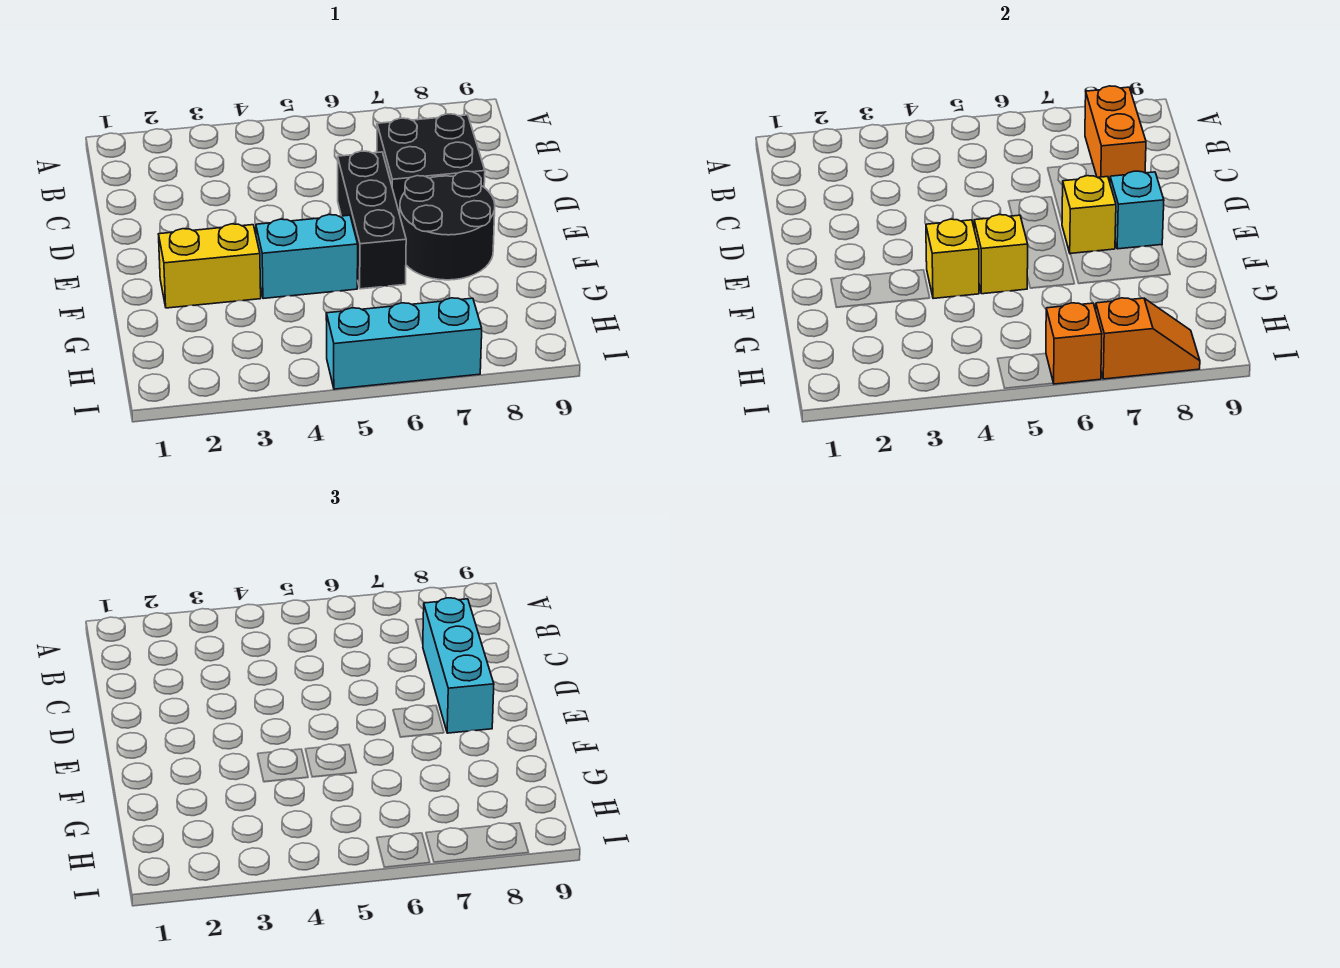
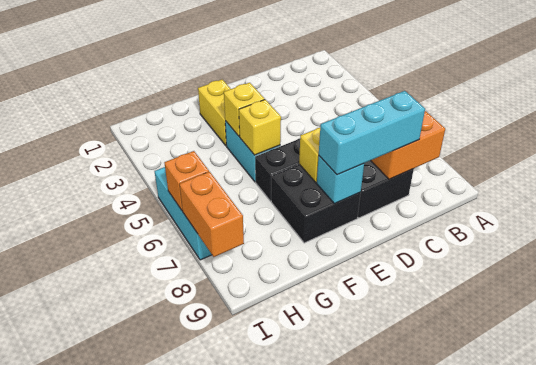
black round brick E7:F8 level 1 -> black brick E7:F8 level 1
orange slope I7:I8 level 2 top 7 -> orange brick I7:I8 level 2

